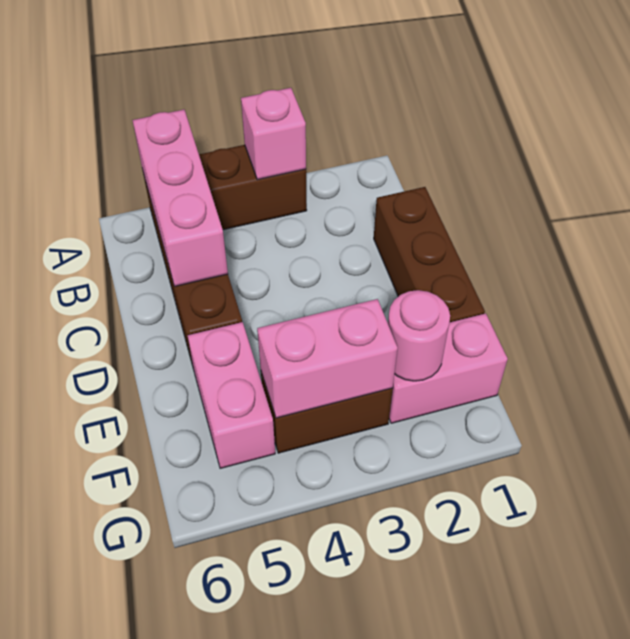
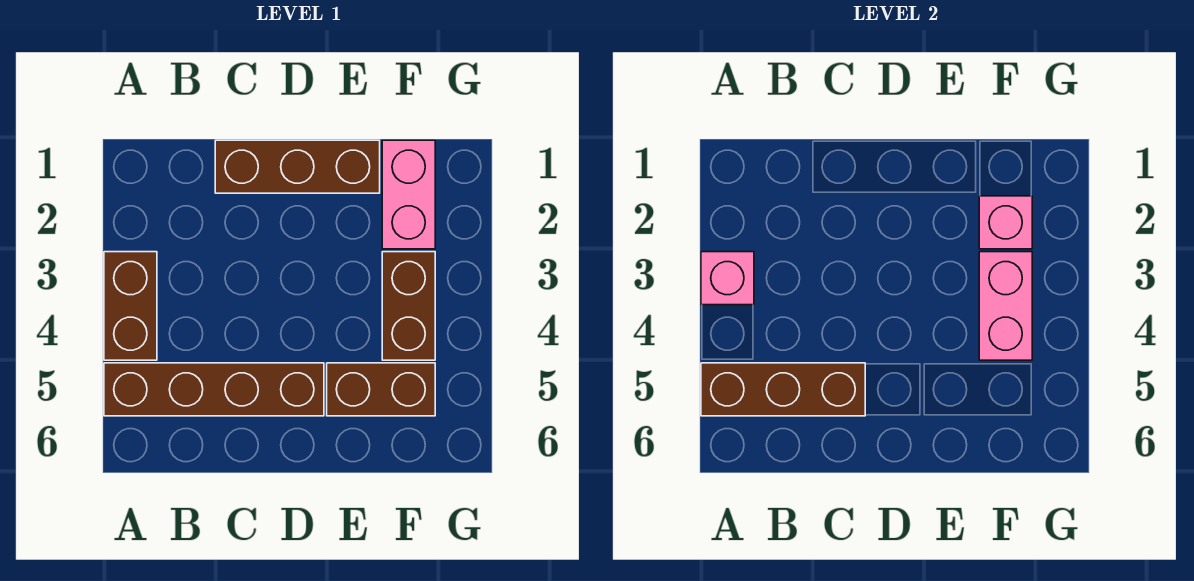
pink brick A5:C5 level 2 -> brown brick A5:C5 level 2
pink brick E5:F5 level 1 -> brown brick E5:F5 level 1
pink round brick F2 level 2 -> pink brick F2 level 2

